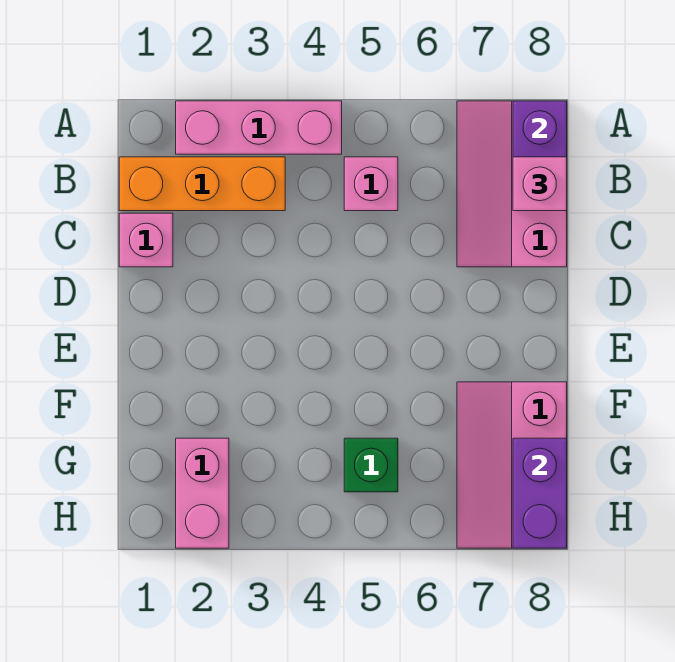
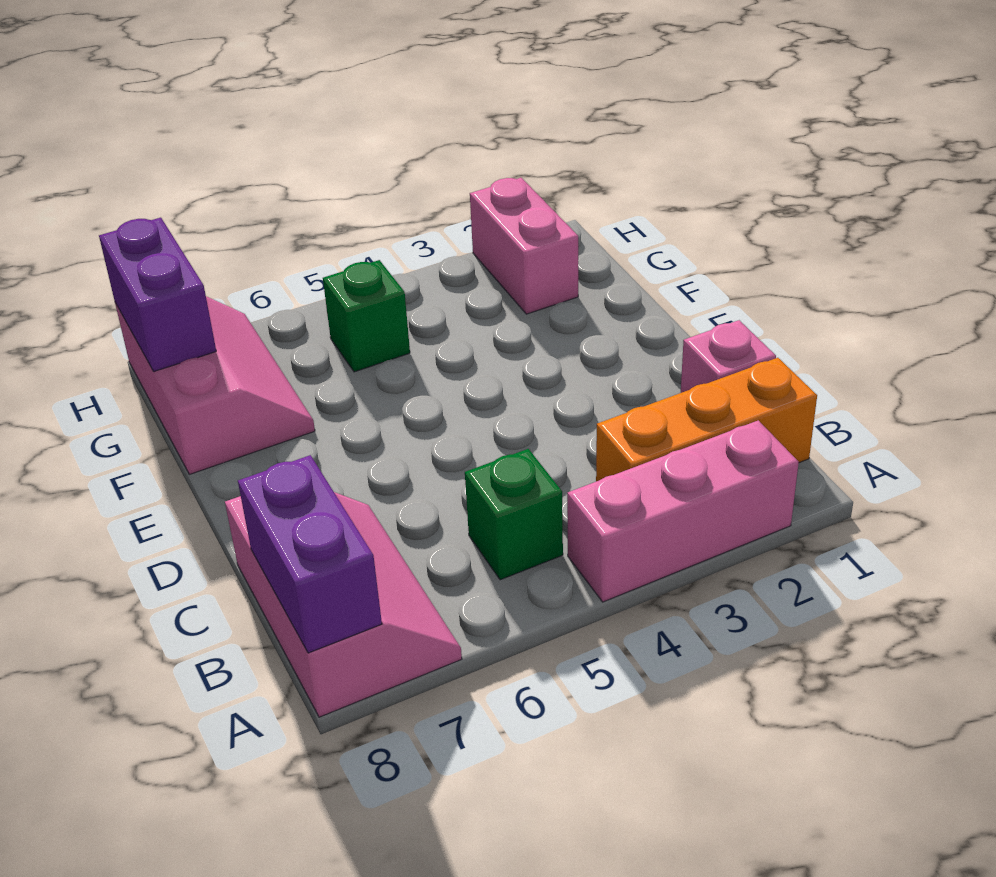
pink brick B5 level 1 -> green brick B5 level 1
pink brick B8 level 3 -> none

